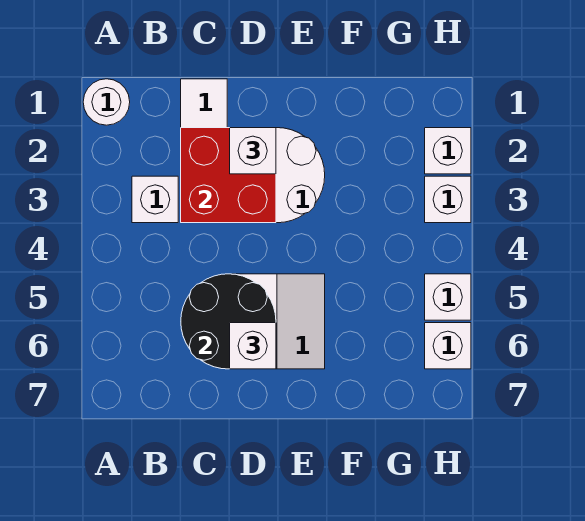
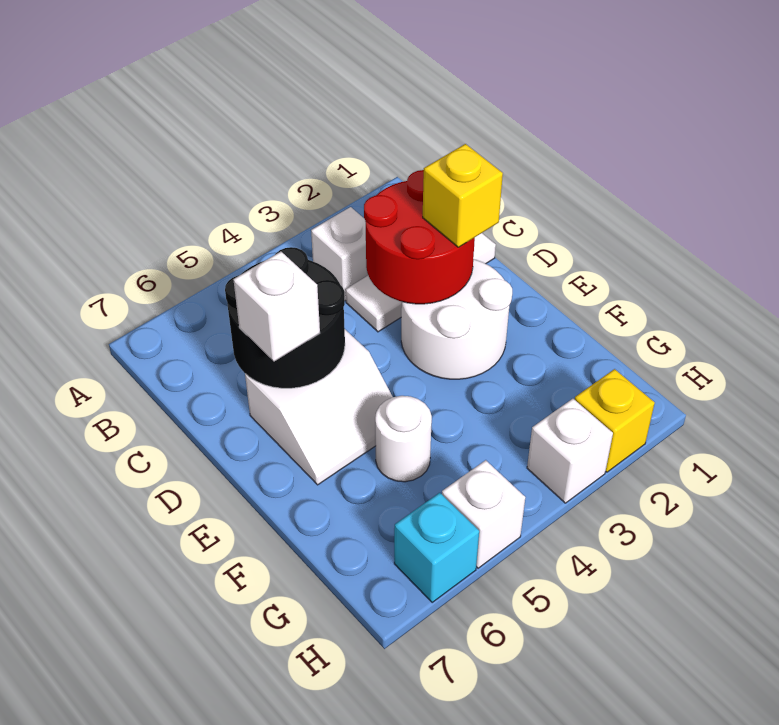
white round brick A1 level 1 -> white round brick F5 level 1
red brick C2:D3 level 2 -> red round brick C2:D3 level 2
white brick D2 level 3 -> yellow brick D2 level 3
white brick H2 level 1 -> yellow brick H2 level 1
white brick H6 level 1 -> cyan brick H6 level 1

